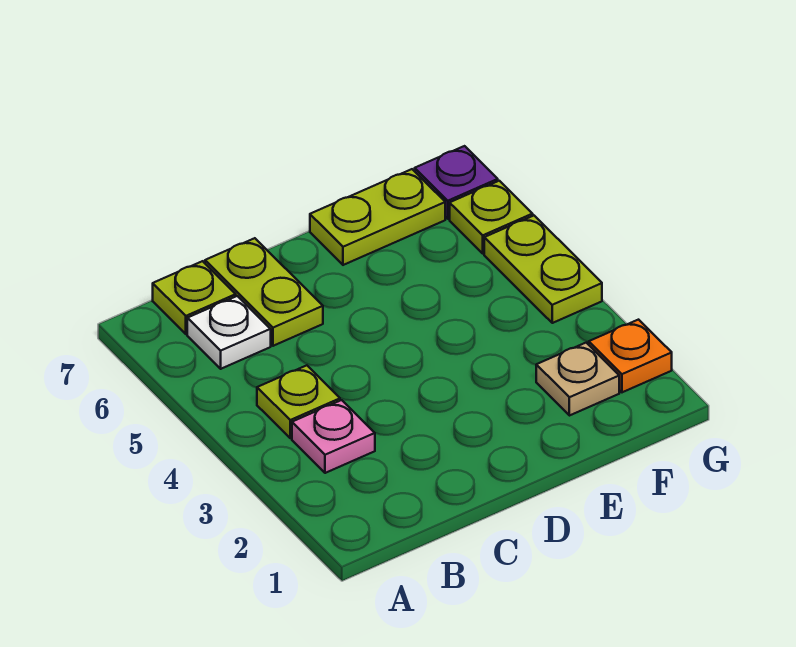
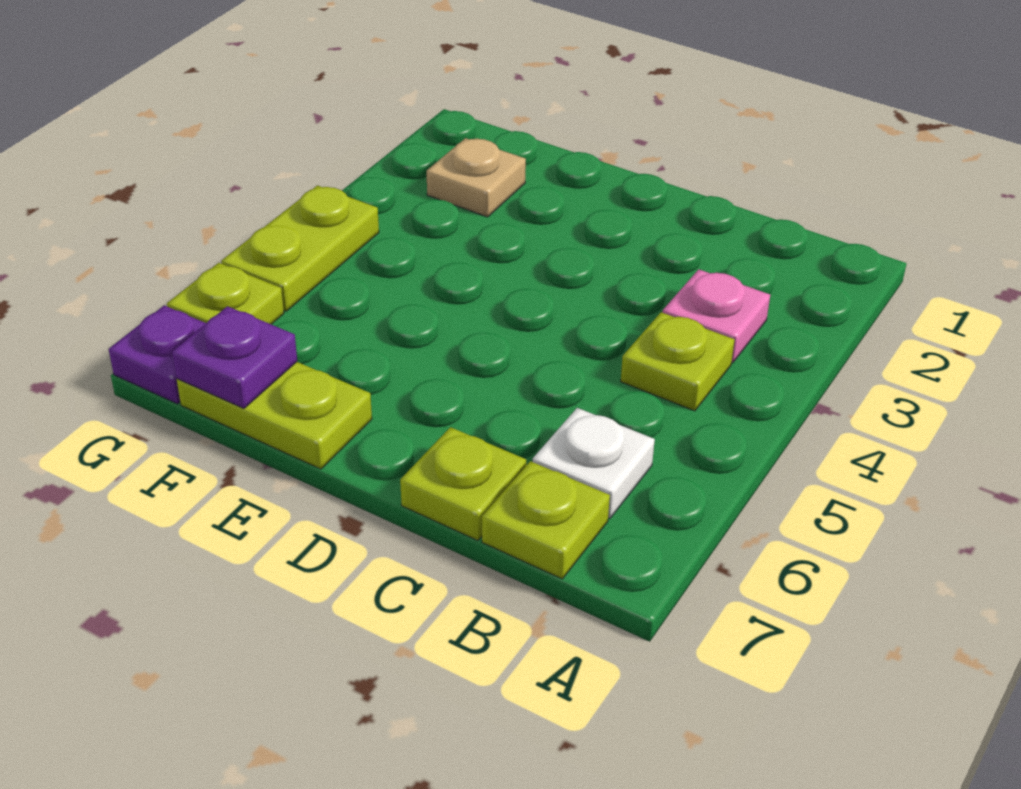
lime plate C6:C7 level 1 -> lime plate C7 level 1
none -> purple plate F7 level 2
orange plate G2 level 1 -> none

